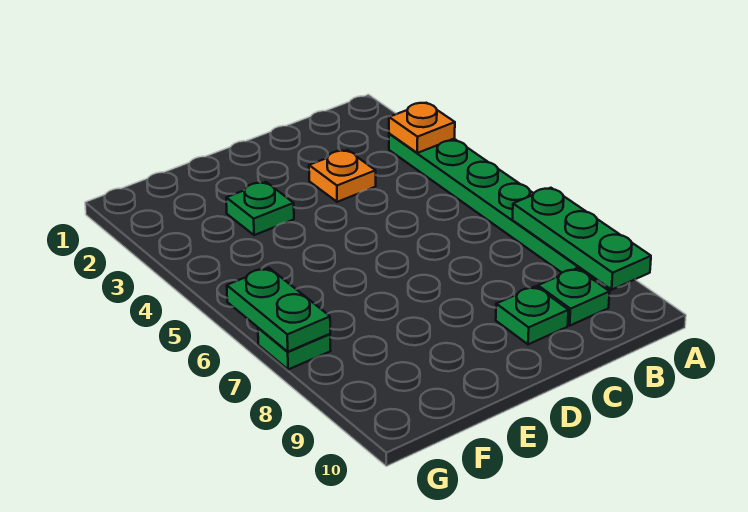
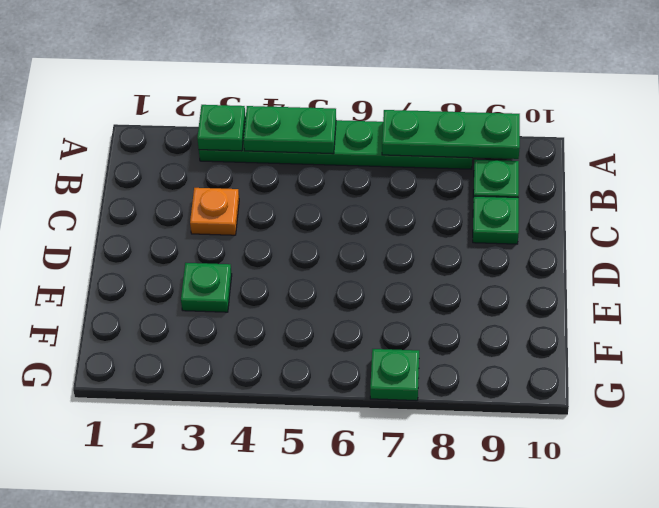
orange plate A3 level 2 -> green plate A3 level 2
green plate G6:G7 level 2 -> green plate A4:A5 level 2

